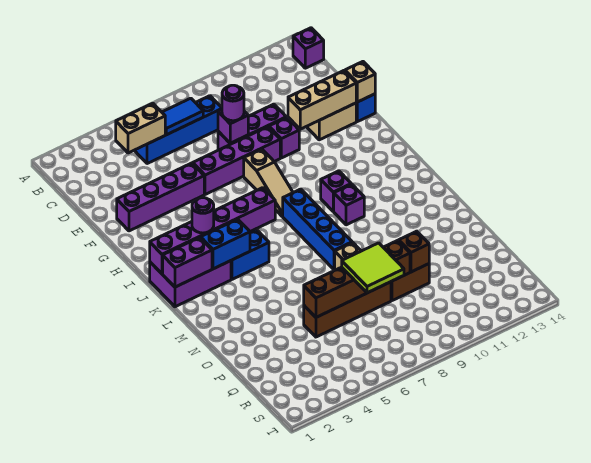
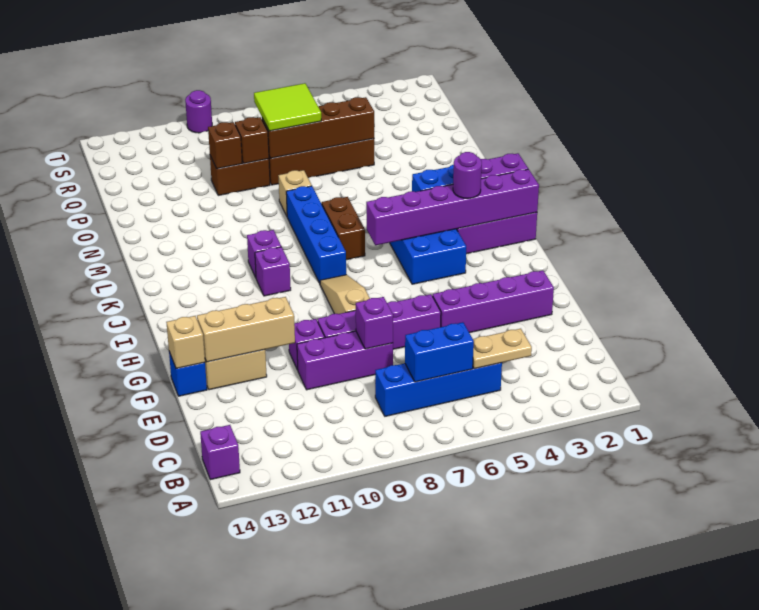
tan brick C4:C5 level 2 -> tan plate C4:C5 level 2
blue tile C6:C7 level 2 -> blue brick C6:C7 level 2
purple round brick E8 level 3 -> purple round brick T10 level 1
none -> brown brick K7:L7 level 1

